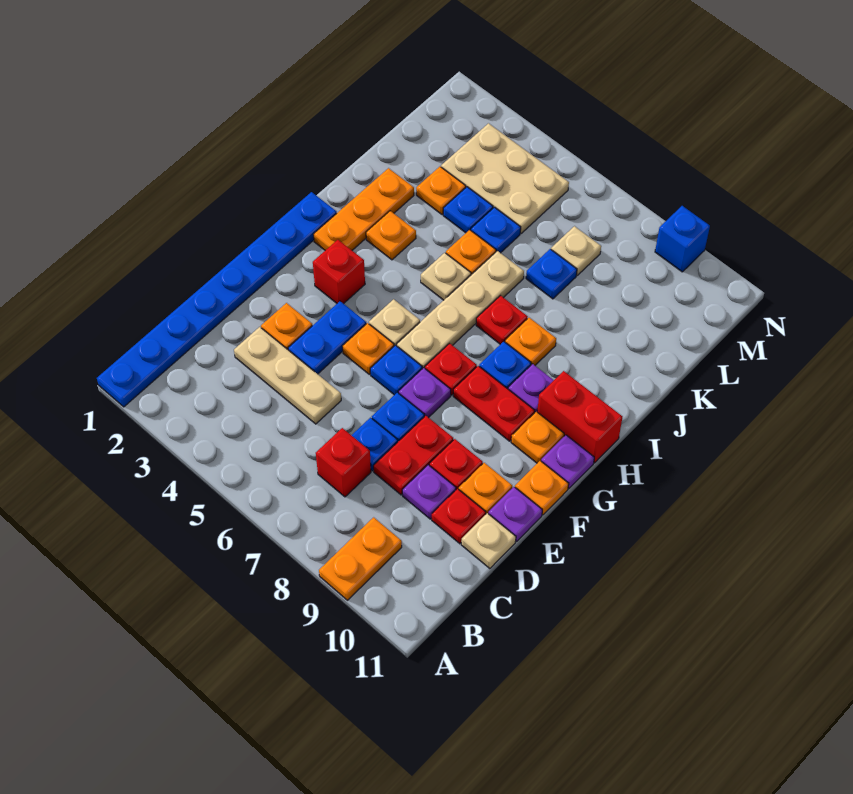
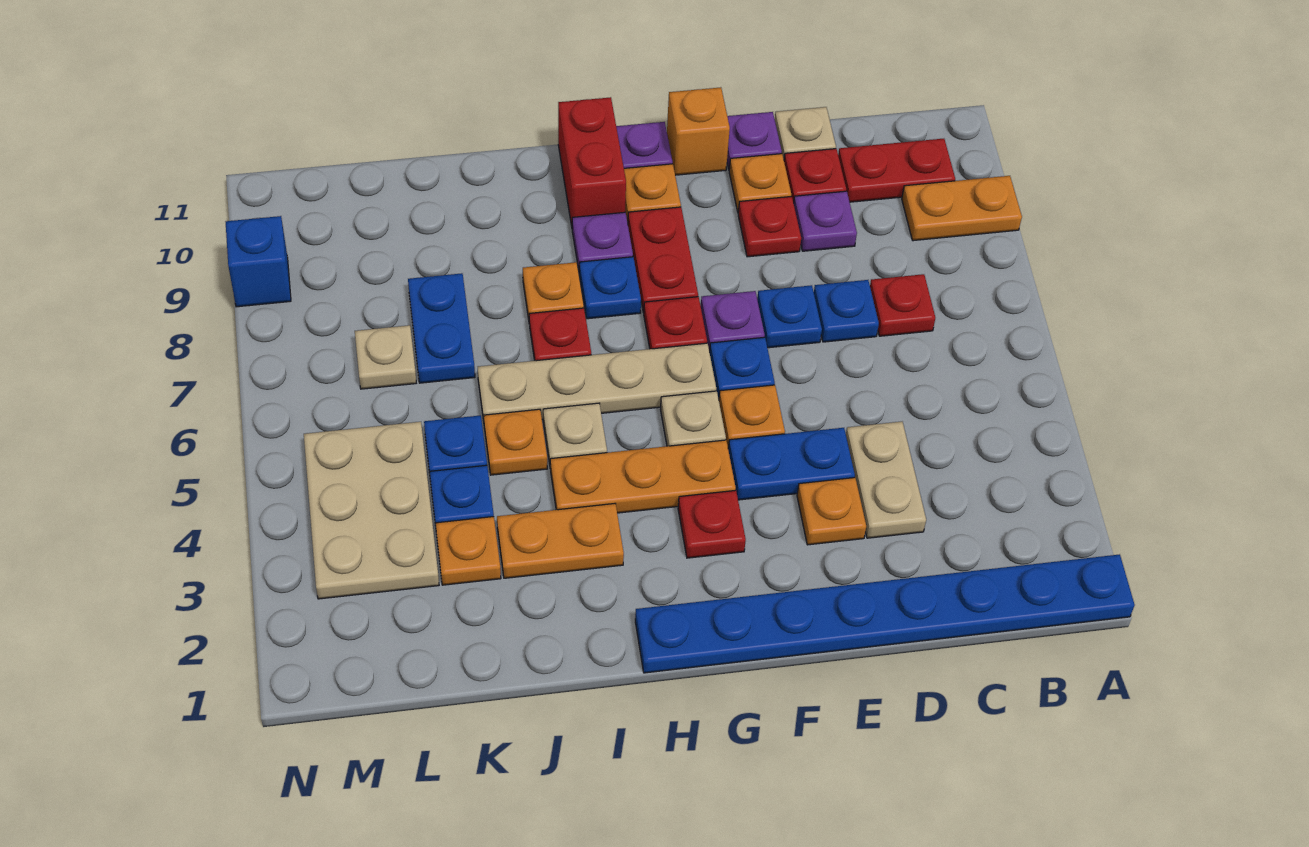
red brick C7 level 1 -> red plate C7 level 1
tan plate D3:D5 level 1 -> tan plate D3:D4 level 1
red plate D8:E8 level 1 -> red plate B10:C10 level 1
orange plate F11 level 1 -> orange brick F11 level 1
red brick G3 level 1 -> red plate G3 level 1
orange plate H2:J2 level 1 -> orange plate G4:I4 level 1
orange plate I3 level 1 -> orange plate I3:J3 level 1
blue plate K7 level 1 -> blue plate K7:K8 level 1

